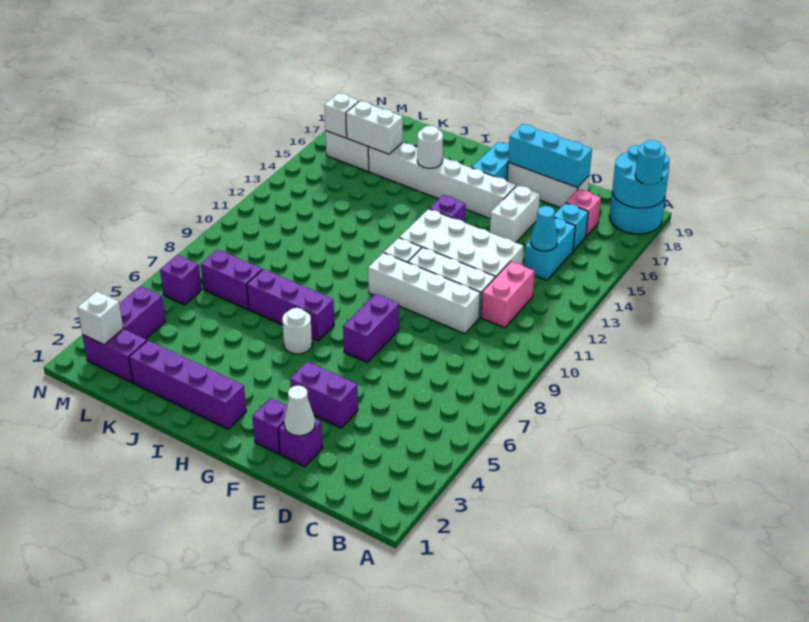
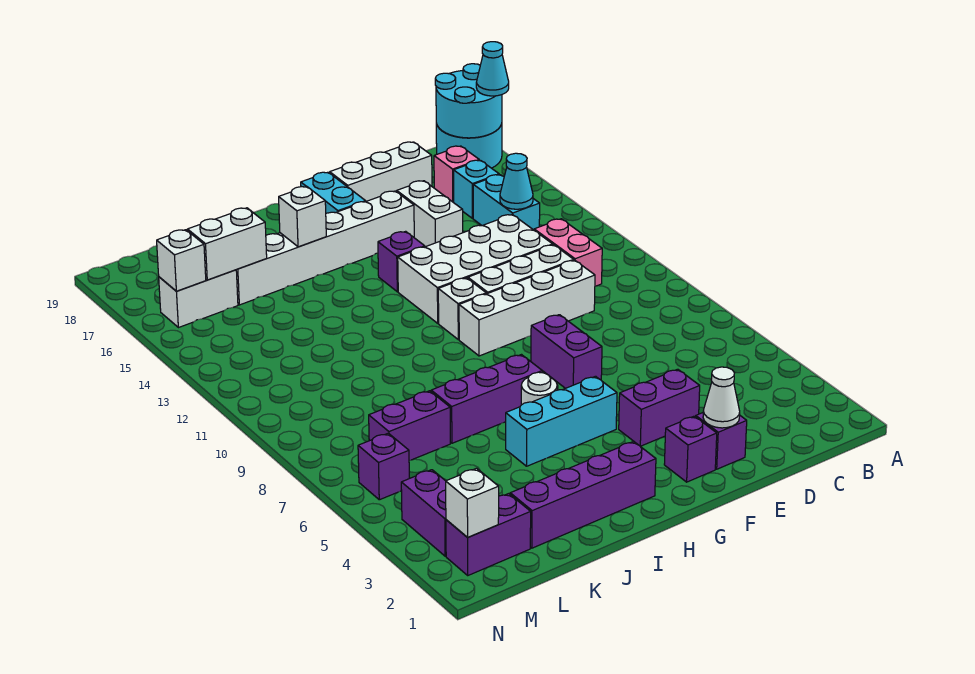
cyan round brick A18 level 3 -> cyan cone A18 level 3
cyan brick D18:F18 level 2 -> cyan brick G5:I5 level 1
white round brick I16 level 2 -> white brick I16 level 2

